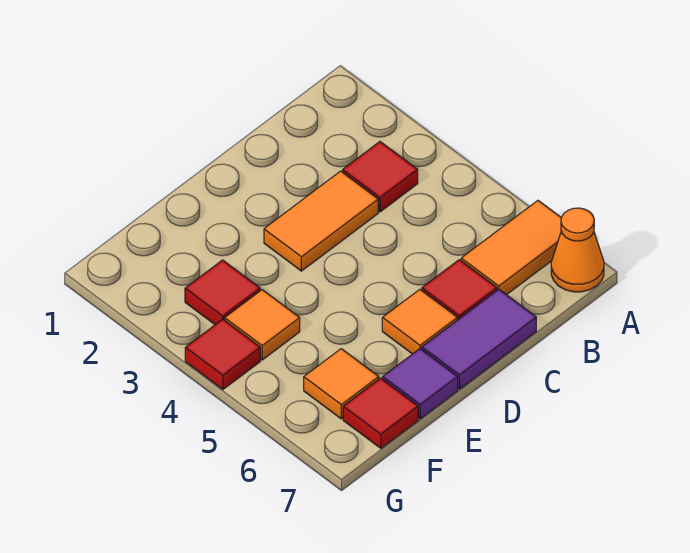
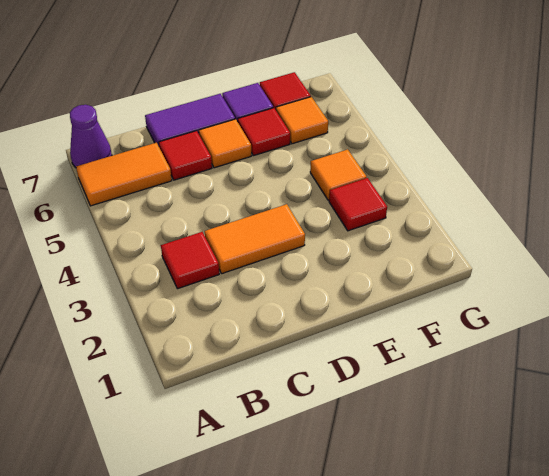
orange cone A7 level 1 -> purple cone A7 level 1
red tile G4 level 1 -> red tile E6 level 1

